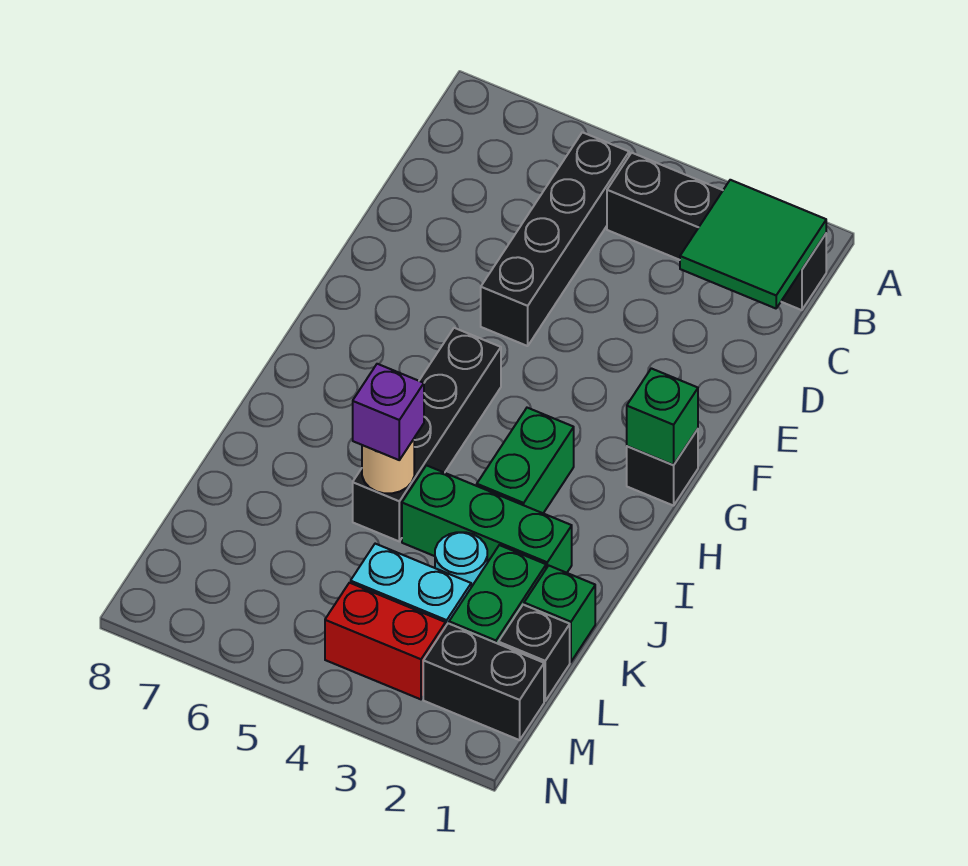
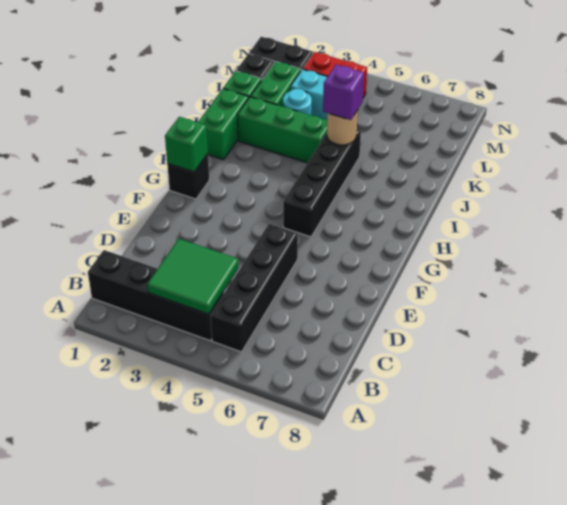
green tile B1:C2 level 2 -> green tile B3:C4 level 2
green brick H3:I3 level 1 -> green brick I1:J1 level 1

